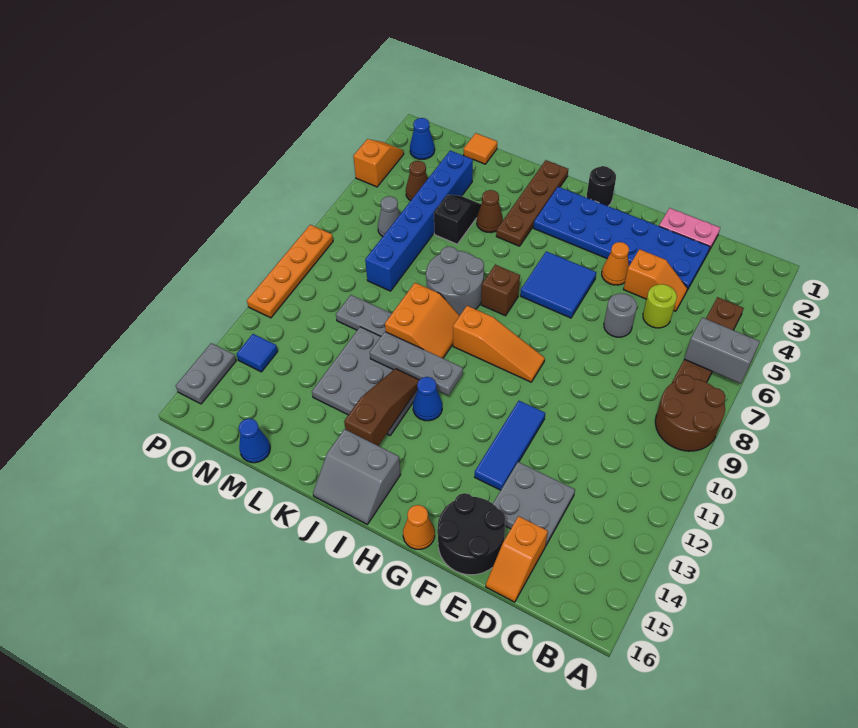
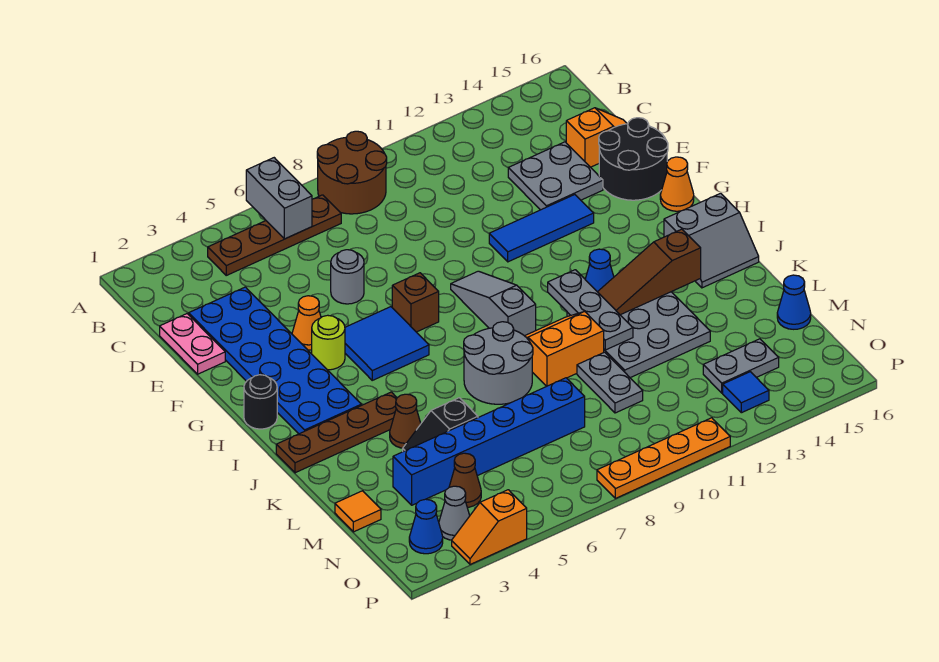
orange slope D4:E4 level 1 top E -> none
lime round brick D5 level 1 -> lime round brick G4 level 1
orange slope G9:I9 level 1 top I -> grey slope G9:I9 level 1 top I
brown brick I7 level 1 -> brown brick G7 level 1
grey slope I15:J16 level 1 top 15 -> grey slope I15:J16 level 1 top I
grey cone N6 level 1 -> grey cone O3 level 1
grey plate P14:P15 level 1 -> grey plate N13:N14 level 1

